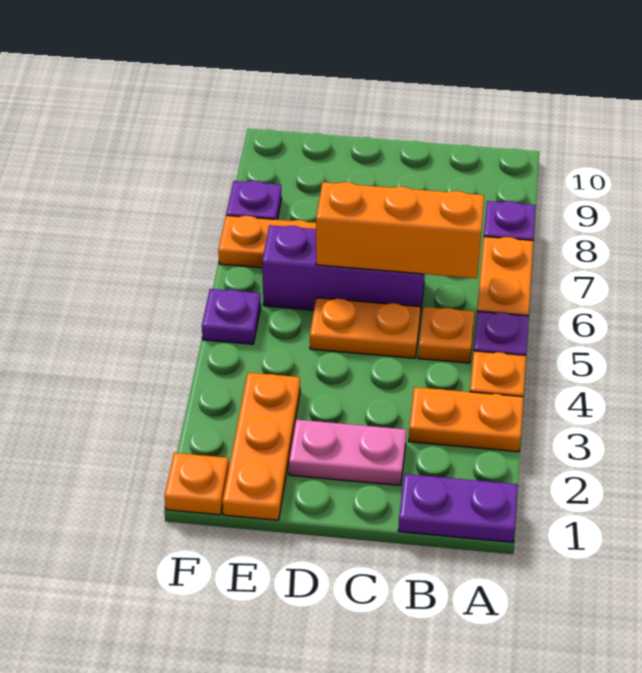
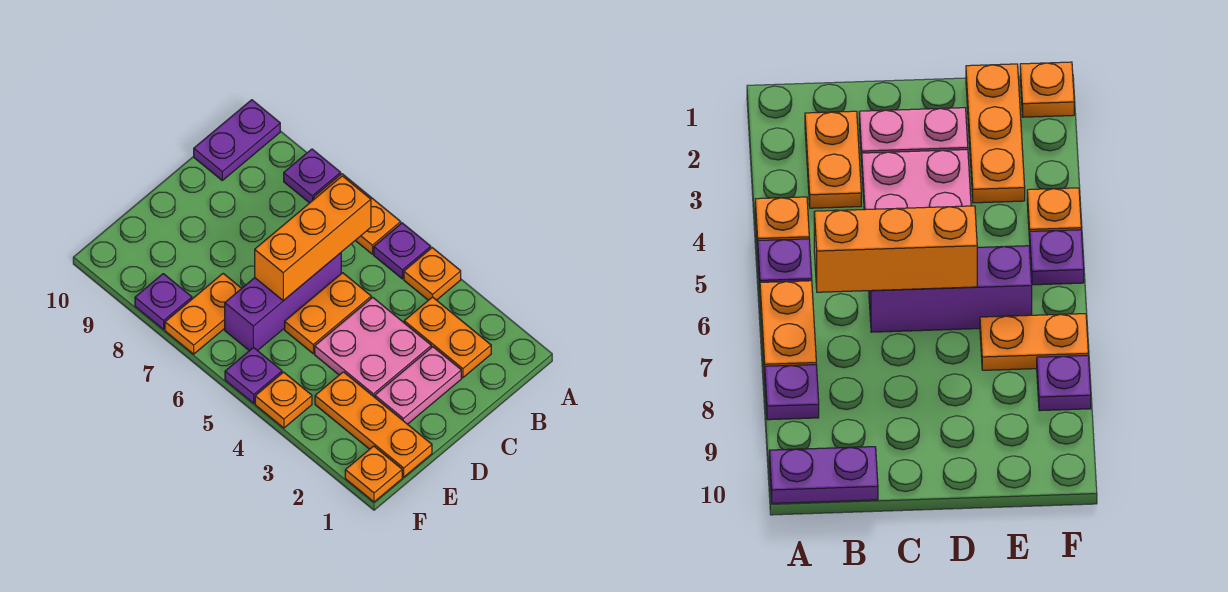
purple plate A1:B1 level 1 -> purple plate A10:B10 level 1
orange plate A3:B3 level 1 -> orange plate B2:B3 level 1
orange plate B5 level 1 -> orange plate F4 level 1
none -> pink plate C3:D4 level 1

